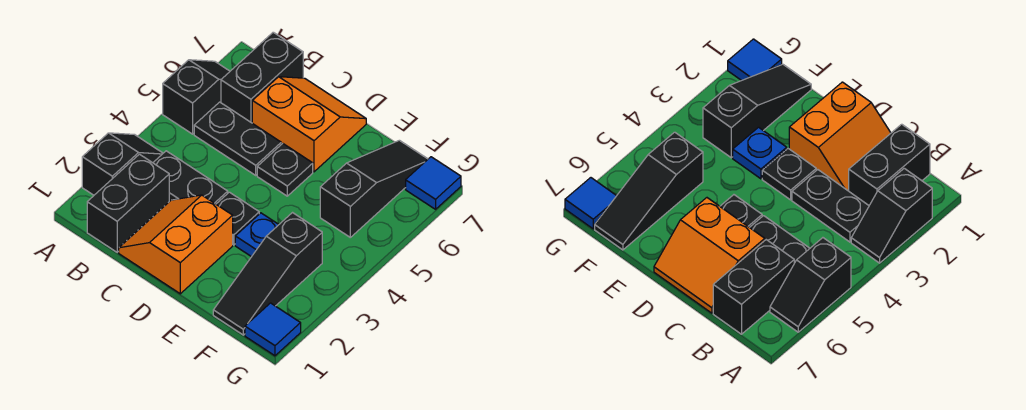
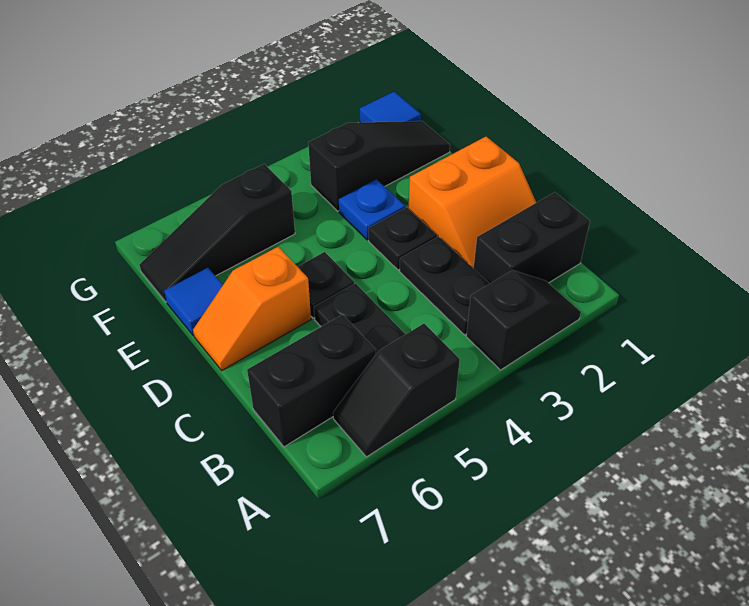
black slope A2:A3 level 1 top 2 -> black slope A2:A3 level 1 top 3
orange slope C6:D7 level 1 top 6 -> orange slope D6:D7 level 1 top 6
blue tile G7 level 1 -> blue tile E7 level 1

